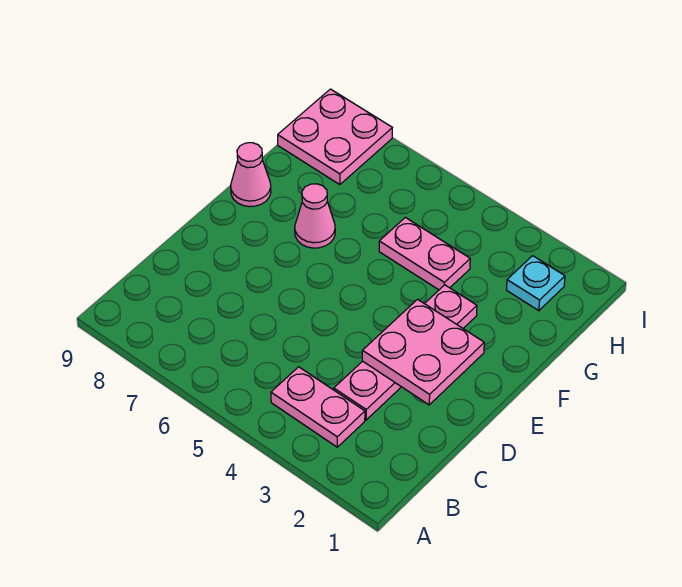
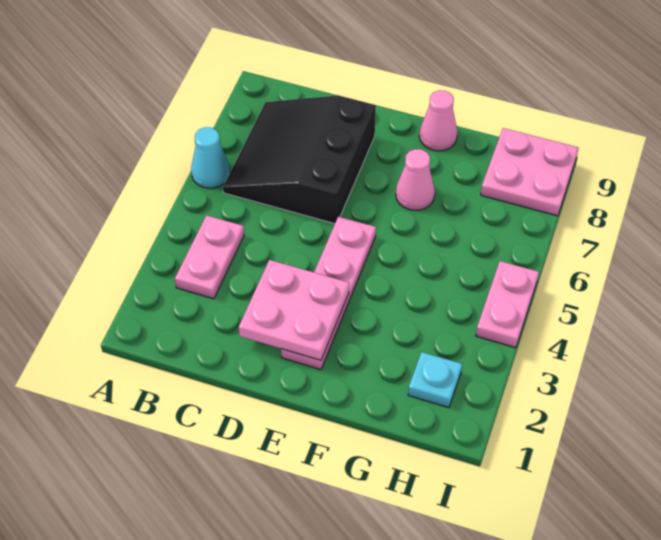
none -> cyan cone A6 level 1
none -> black slope B6:D8 level 1 top D
pink plate C3:F3 level 1 -> pink plate E2:E5 level 1
pink plate G4:G5 level 1 -> pink plate I4:I5 level 1

